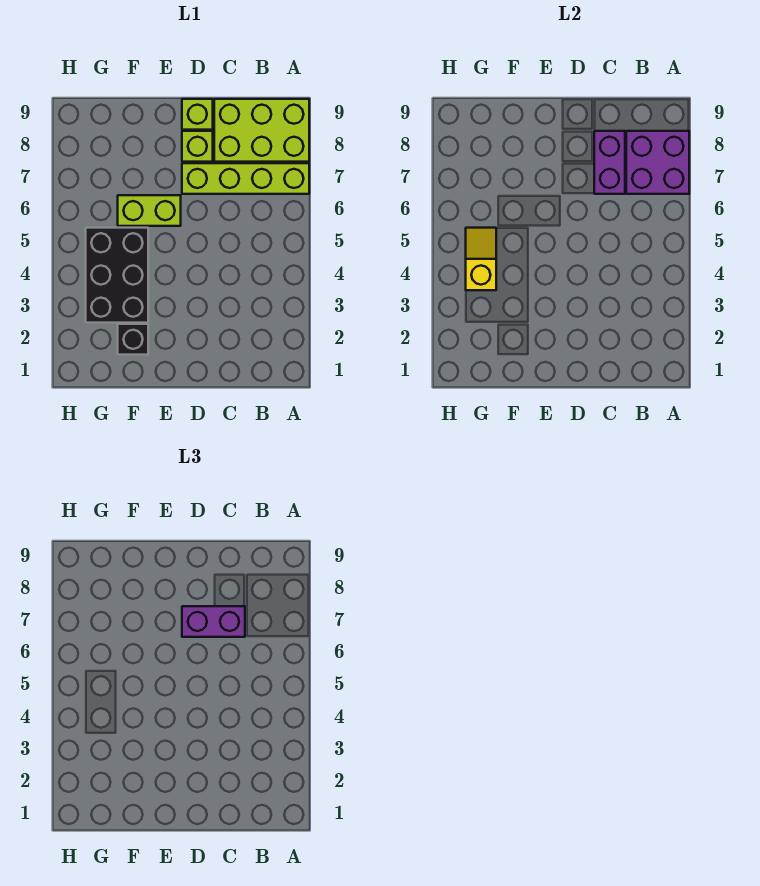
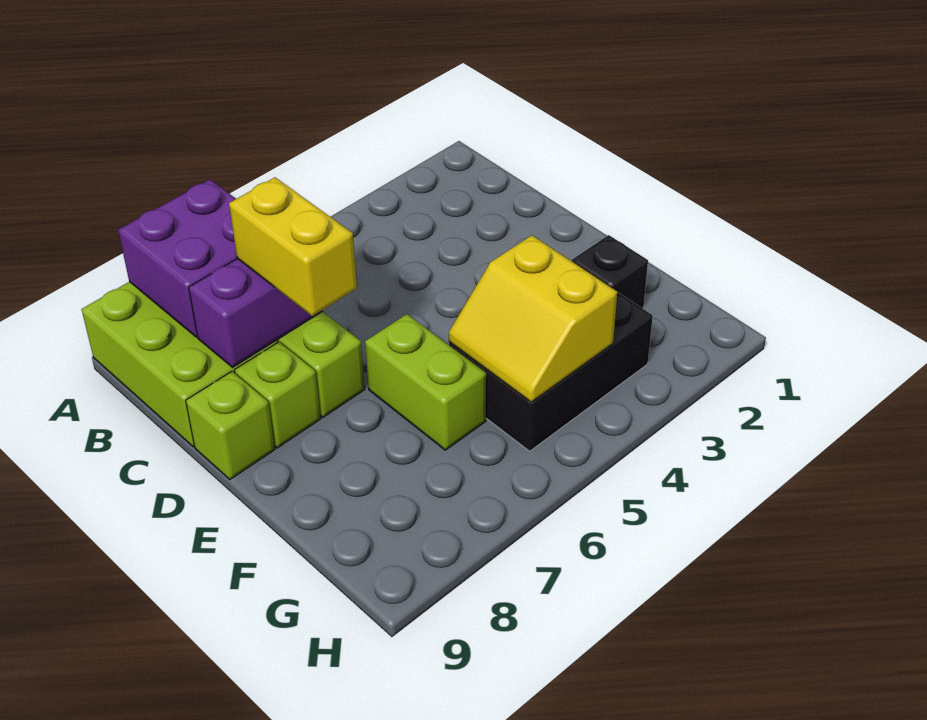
purple brick C7:D7 level 3 -> yellow brick C7:D7 level 3
yellow slope G4:G5 level 2 top 4 -> yellow slope F4:G5 level 2 top 4

